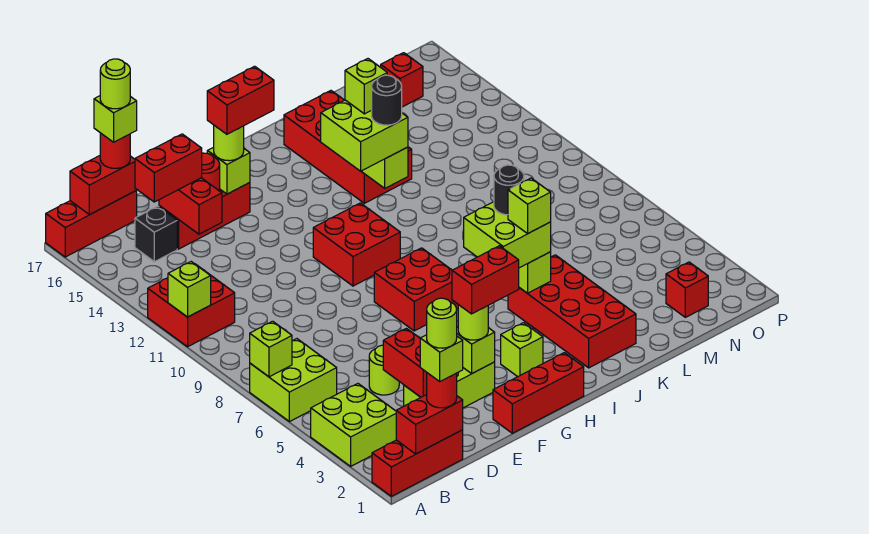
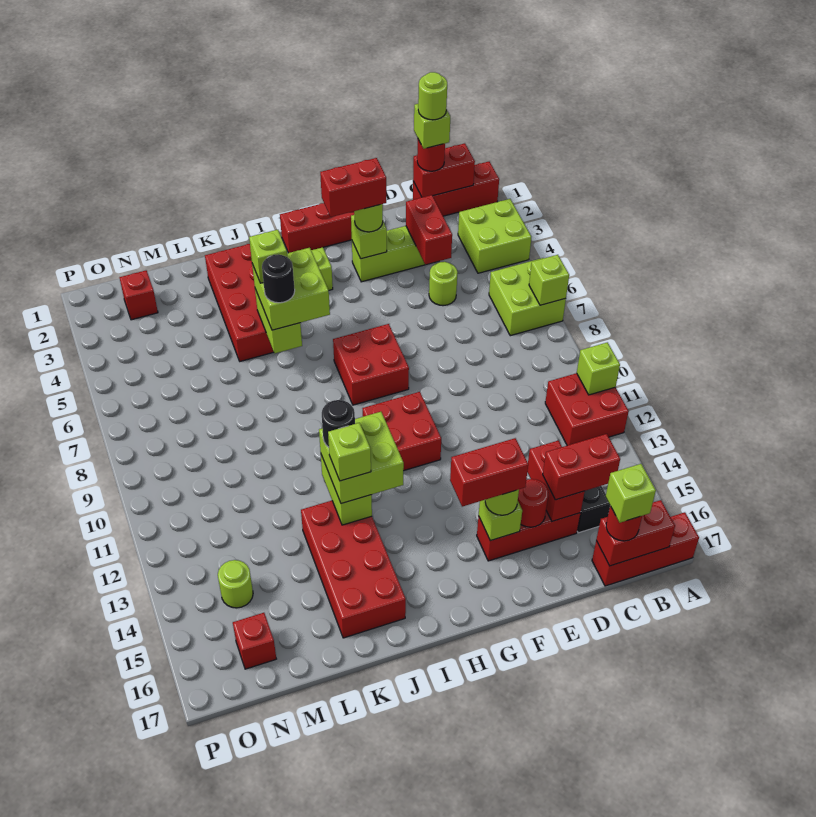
lime round brick C17 level 5 -> lime round brick N14 level 1

